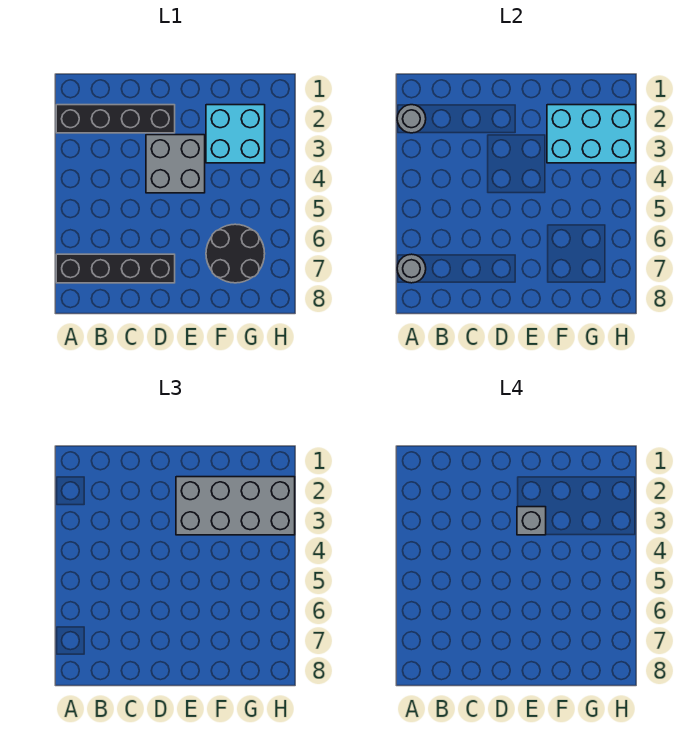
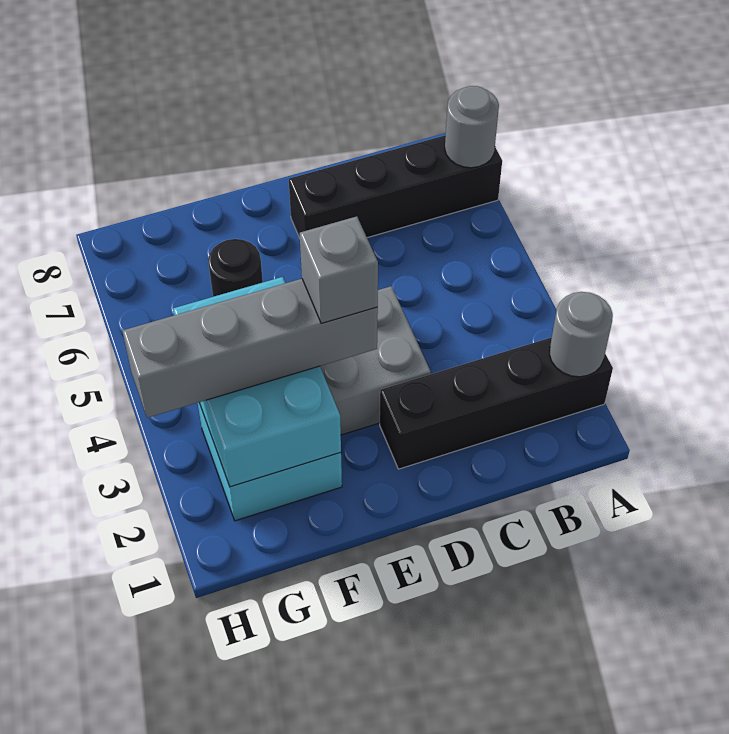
grey brick E2:H3 level 3 -> grey brick E3:H3 level 3
cyan brick F2:H3 level 2 -> cyan brick F2:G4 level 2
black round brick F6:G7 level 1 -> black round brick F6 level 1

